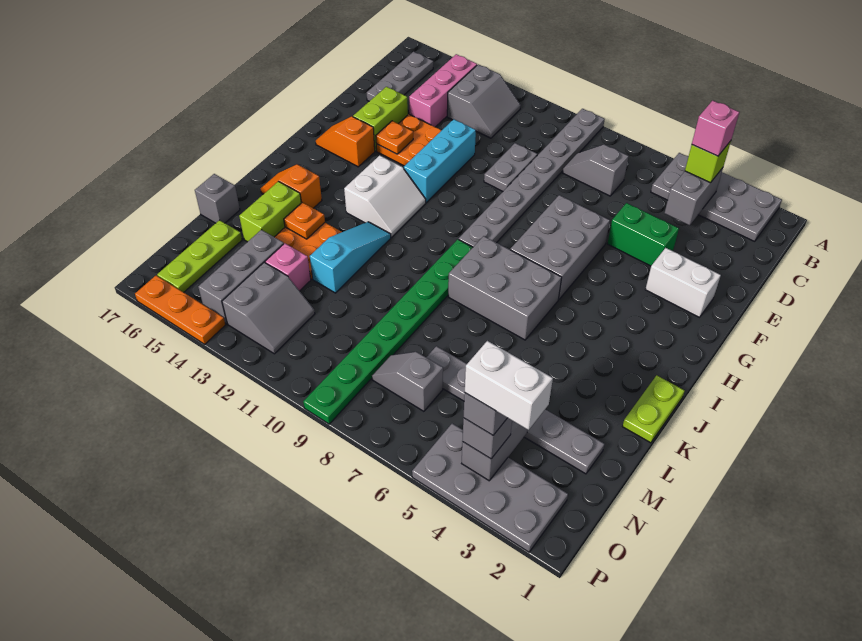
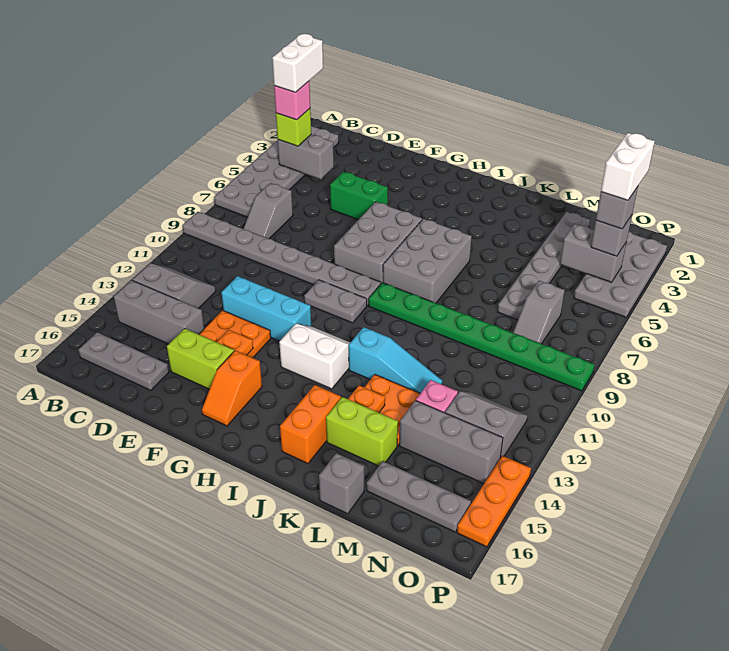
grey plate A2:B5 level 1 -> grey plate A2:B7 level 1
pink brick B14:D14 level 1 -> grey brick B14:D14 level 1
grey plate D10:E10 level 1 -> grey plate G10:H10 level 1
green brick E4:E5 level 1 -> green brick E5:F5 level 1
white brick F2:F3 level 1 -> white brick B3:B4 level 5
grey brick F6:H7 level 1 -> grey brick G6:H8 level 1
lime plate J1:K1 level 1 -> none
cyan slope J12:L12 level 1 top L -> cyan slope J12:L12 level 1 top J
orange slope J15:J16 level 1 top 15 -> orange brick J15:J16 level 1
lime plate M16:O16 level 1 -> grey plate M16:O16 level 1

